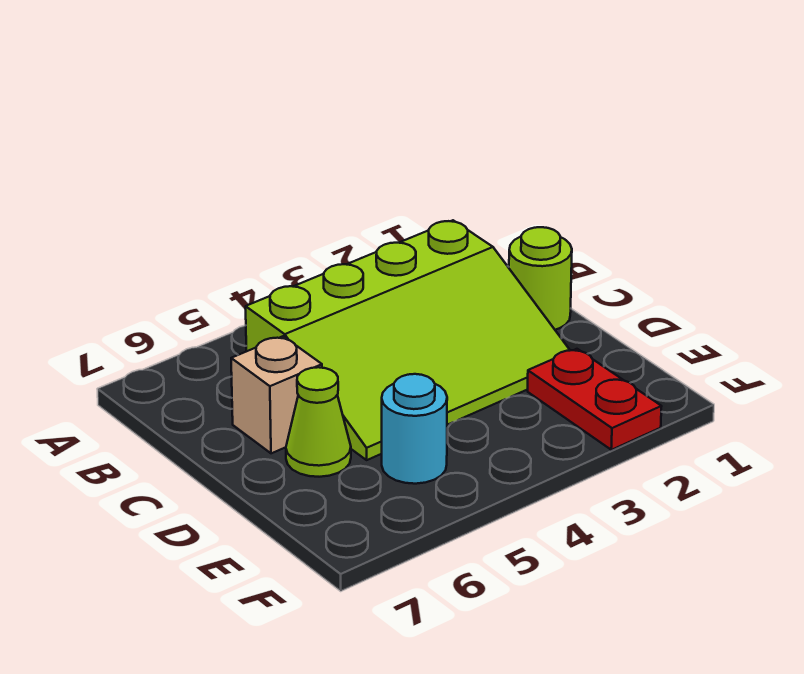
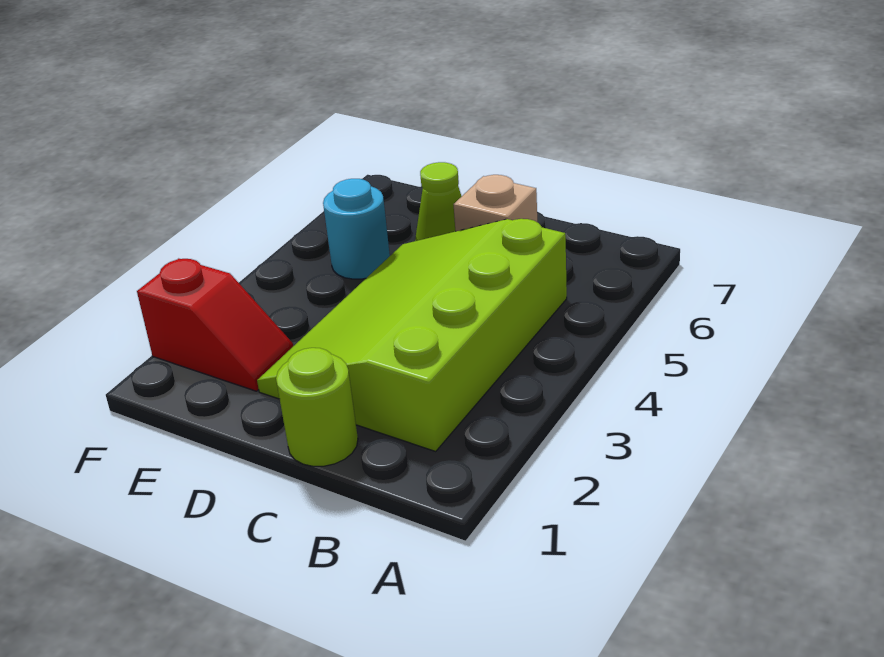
red plate E2:F2 level 1 -> red slope E2:F2 level 1 top F

